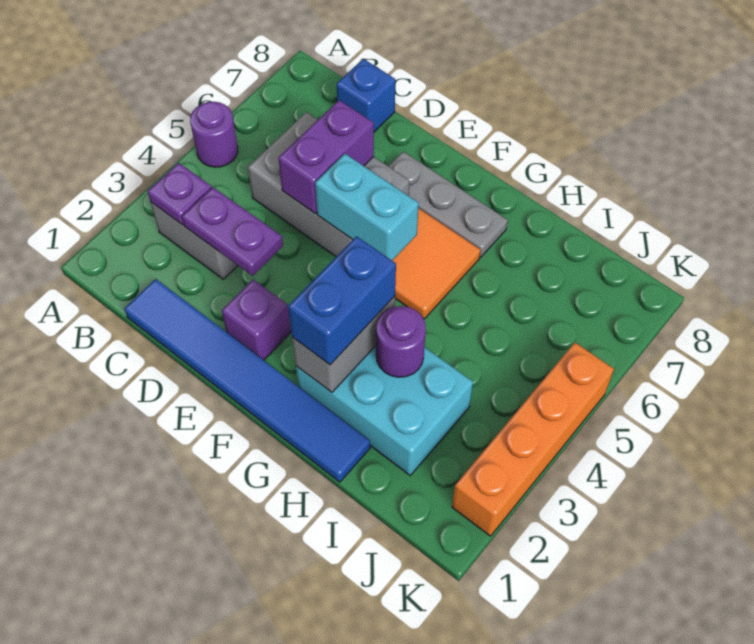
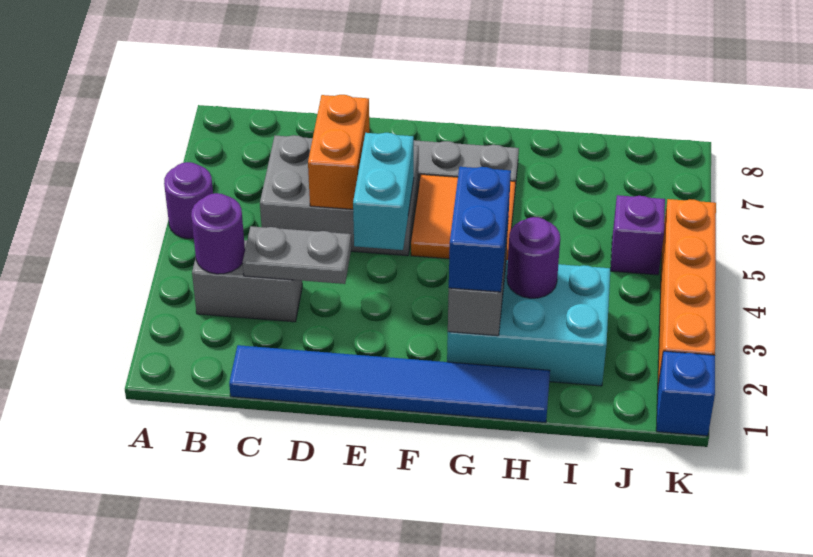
purple plate B3 level 2 -> purple round brick B3 level 2
purple plate C3:D3 level 2 -> grey plate C3:D3 level 2
blue brick C8 level 1 -> blue brick K1 level 1
purple brick D5:D6 level 2 -> orange brick D5:D6 level 2
purple brick E2 level 1 -> purple brick J5 level 1
cyan brick E5:F5 level 2 -> cyan brick E4:E5 level 2

